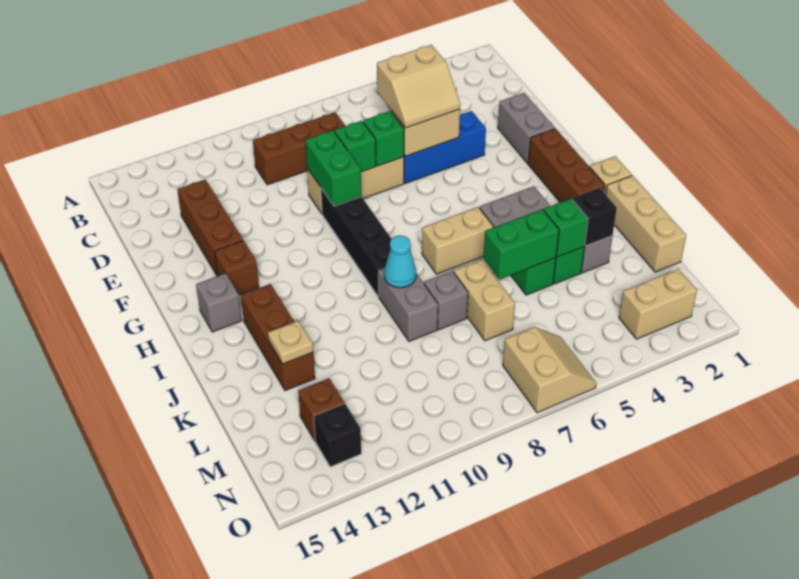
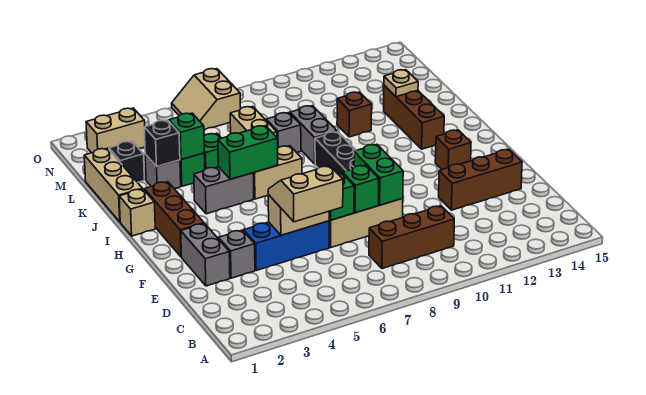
brown brick D13:F13 level 1 -> brown brick E12:E14 level 1
grey brick H14 level 1 -> grey brick E3 level 1
cyan cone J9 level 2 -> none
green brick K5:K6 level 2 -> green brick I5:I6 level 2
brown brick M13 level 1 -> brown brick K11 level 1
black brick N13 level 1 -> black brick L2 level 1

